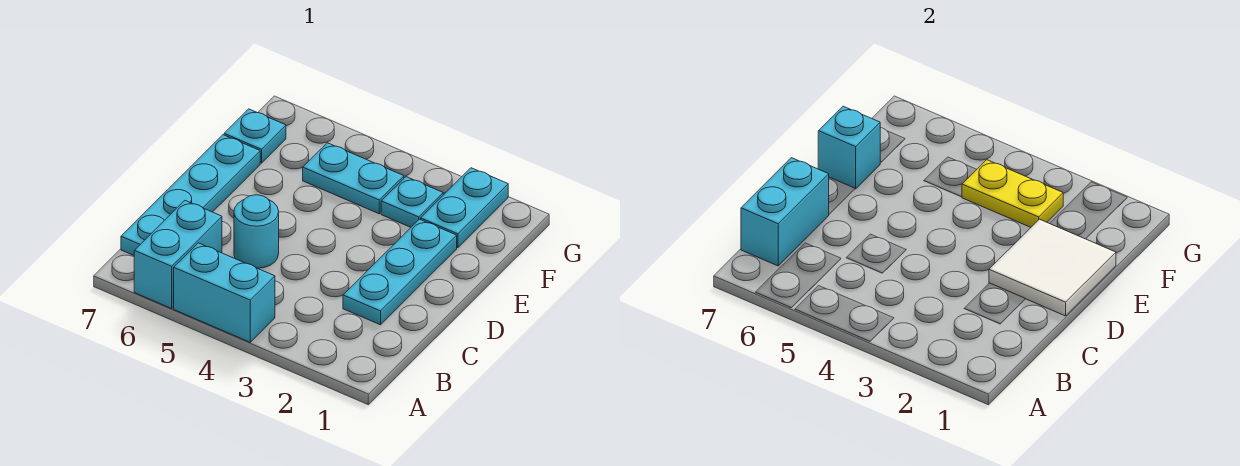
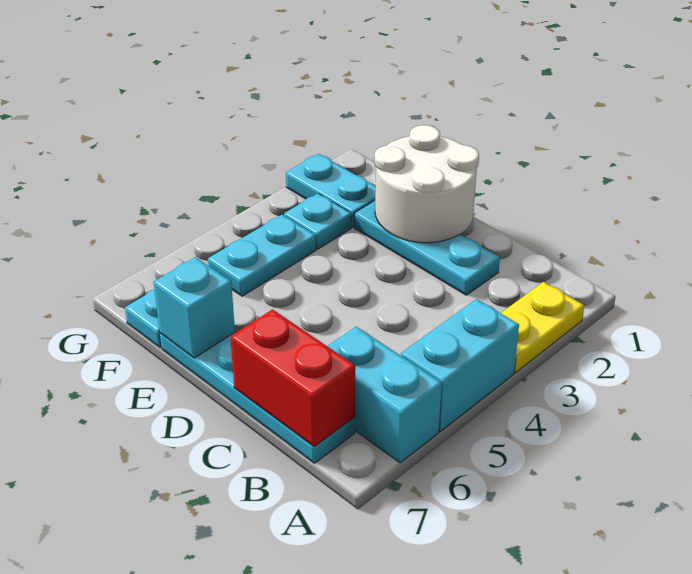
cyan brick B7:C7 level 2 -> red brick B7:C7 level 2
cyan round brick C5 level 1 -> none
white tile D1:E2 level 2 -> white round brick D1:E2 level 2
yellow plate F3:F4 level 2 -> yellow plate A2:A3 level 1

